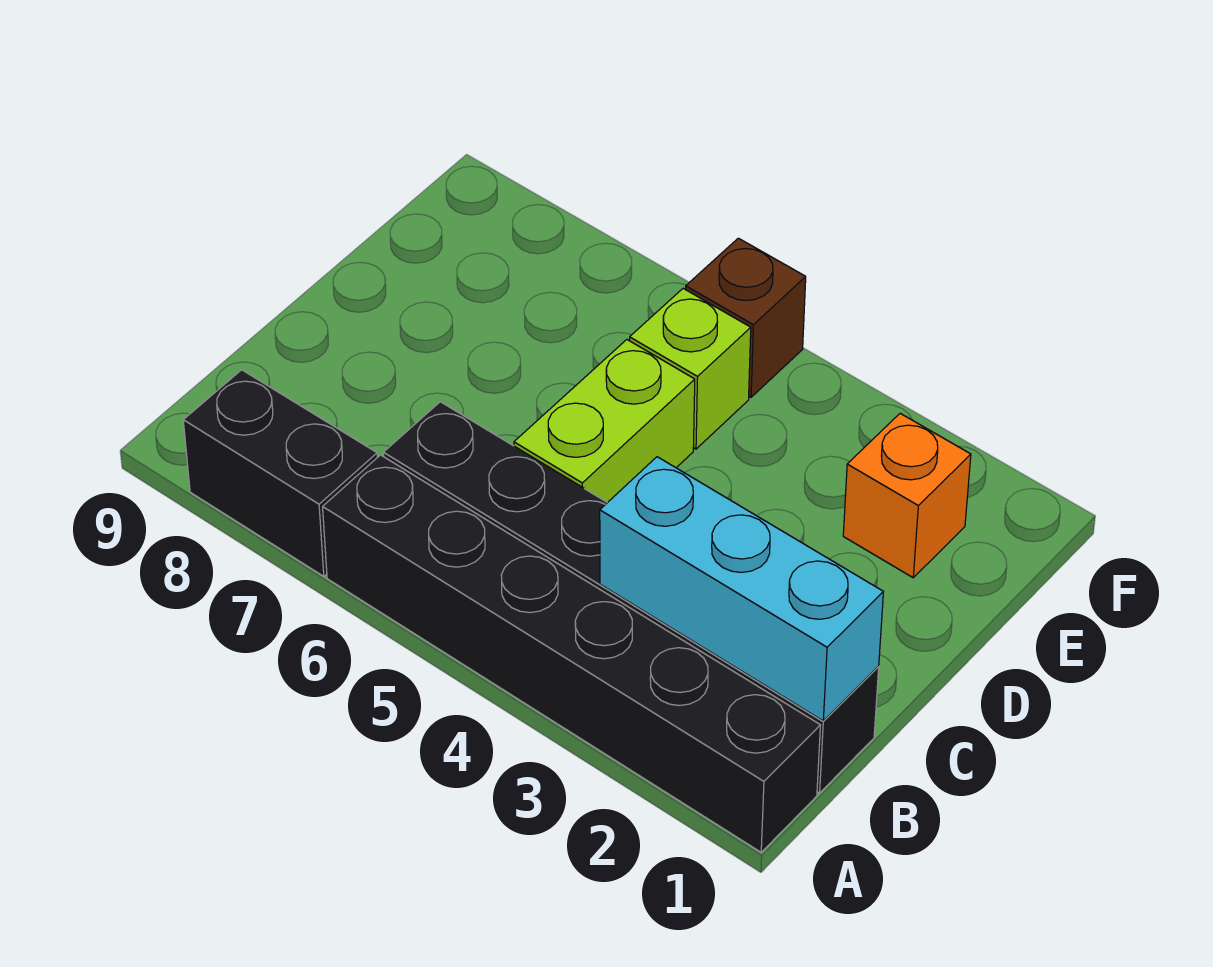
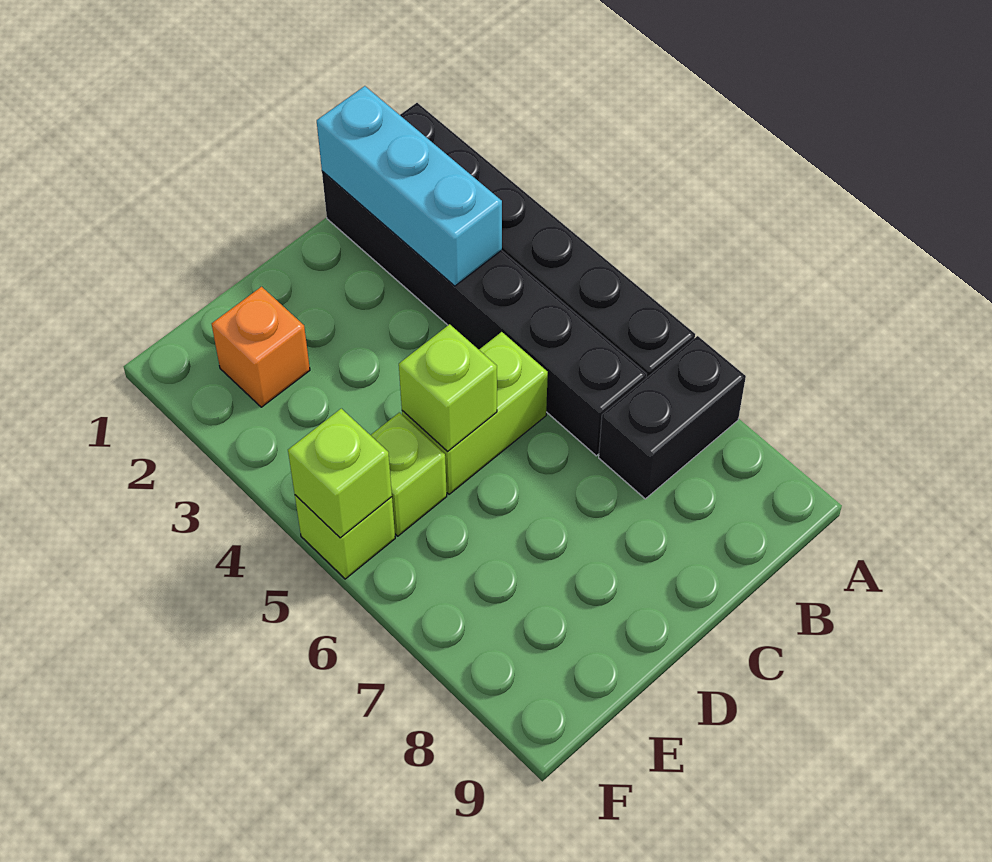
black brick A7:A8 level 1 -> black brick A7:B7 level 1
none -> lime brick D5 level 2
brown brick F5 level 1 -> lime brick F5 level 1
none -> lime brick F5 level 2

